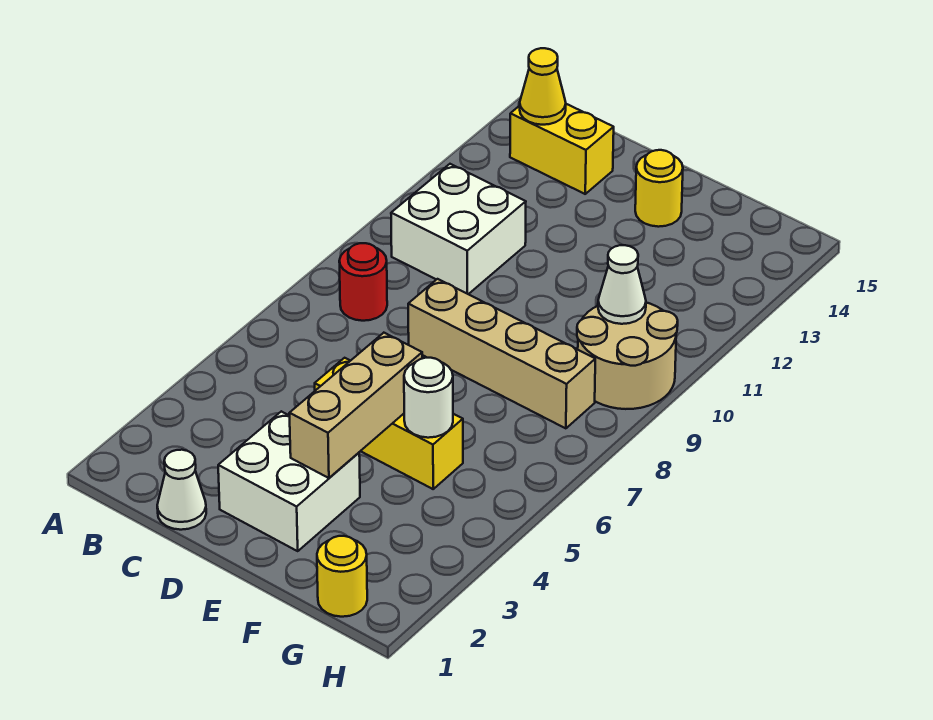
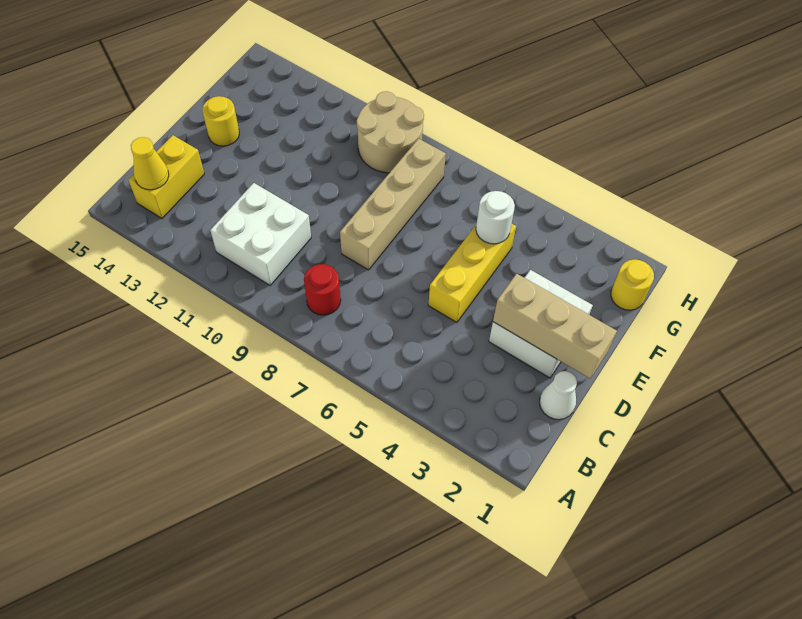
tan brick E3:E5 level 2 -> tan brick D1:D3 level 2
white cone G10 level 2 -> none

